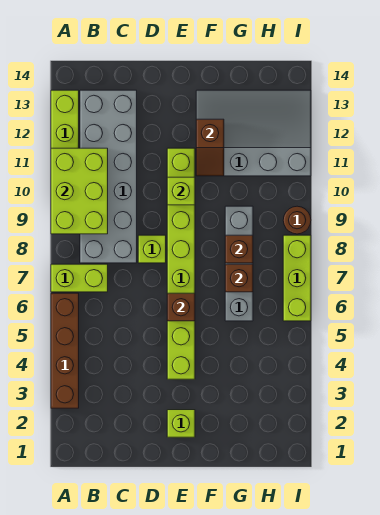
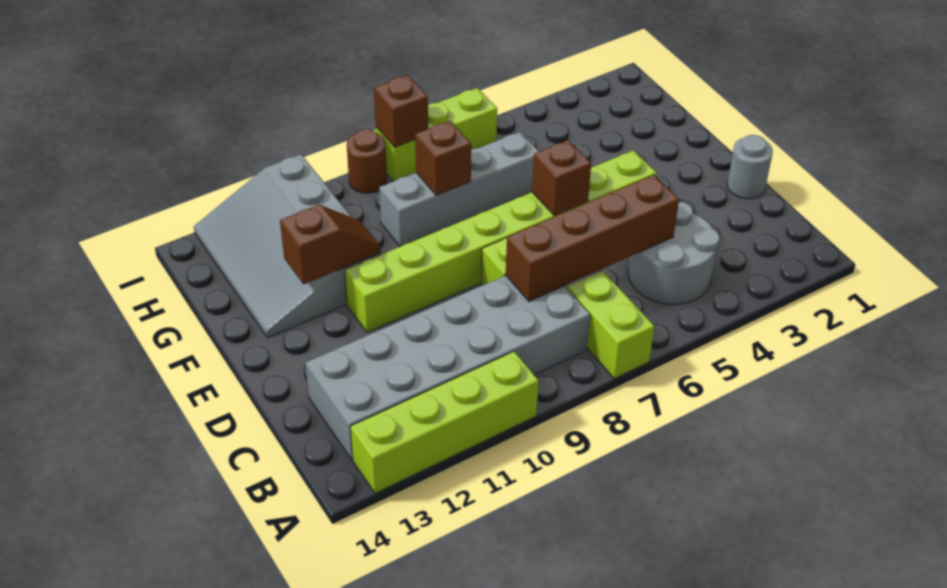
brown brick A3:A6 level 1 -> brown brick C5:C8 level 2
lime brick A9:B11 level 2 -> none
none -> grey round brick B4:C5 level 1
none -> grey round brick D1 level 1
lime brick E2 level 1 -> none
lime brick E10 level 2 -> none
brown brick G7 level 2 -> brown brick I8 level 2

